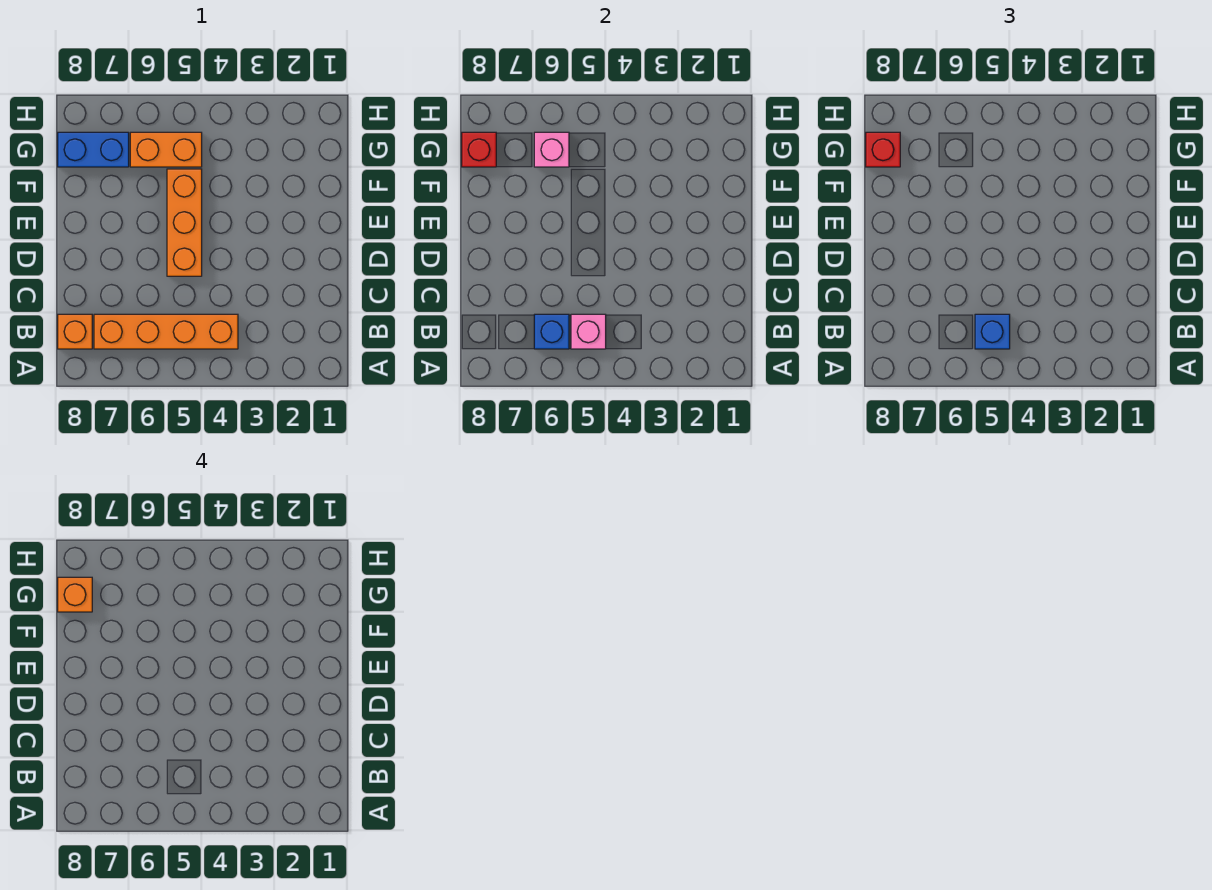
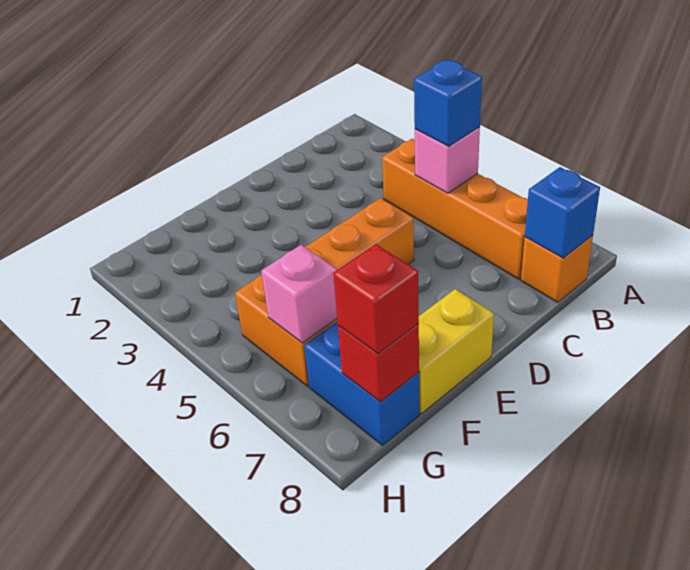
blue brick B6 level 2 -> blue brick B8 level 2
none -> yellow brick E8:F8 level 1
orange brick G8 level 4 -> none

